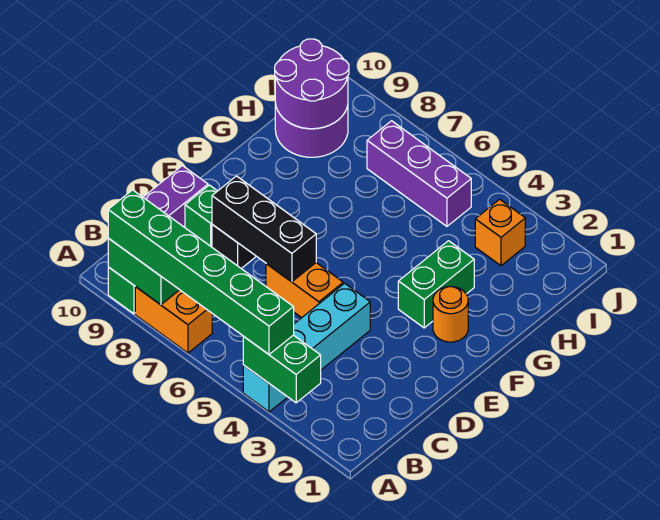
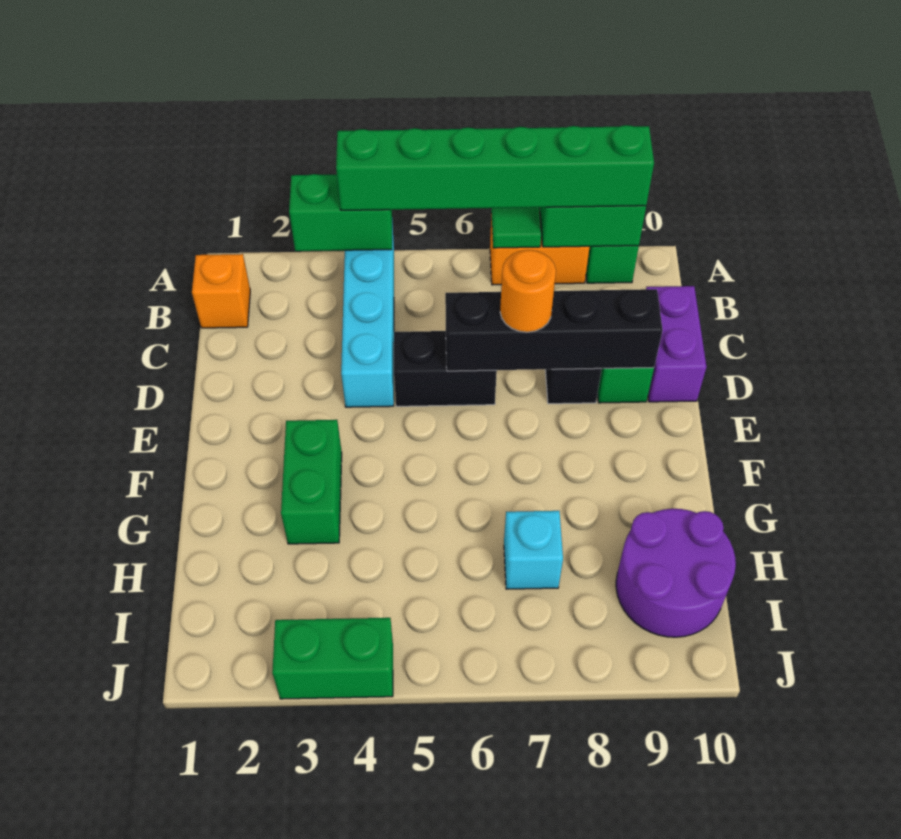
none -> green tile A7 level 2
orange brick D5:D6 level 1 -> black brick D5:D6 level 1
black brick D6:D8 level 2 -> black brick D6:D9 level 2
orange round brick F2 level 1 -> orange round brick D7 level 3
none -> cyan brick H7 level 1
purple round brick H9:I10 level 2 -> none
orange brick I3 level 1 -> orange brick B1 level 1
purple brick I5:I7 level 1 -> none
none -> green brick J3:J4 level 1

